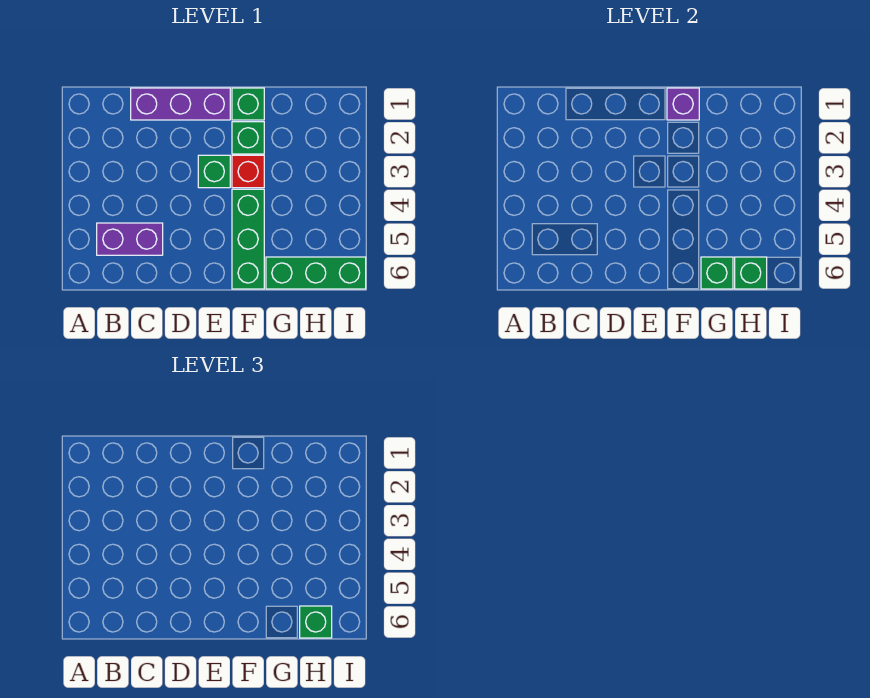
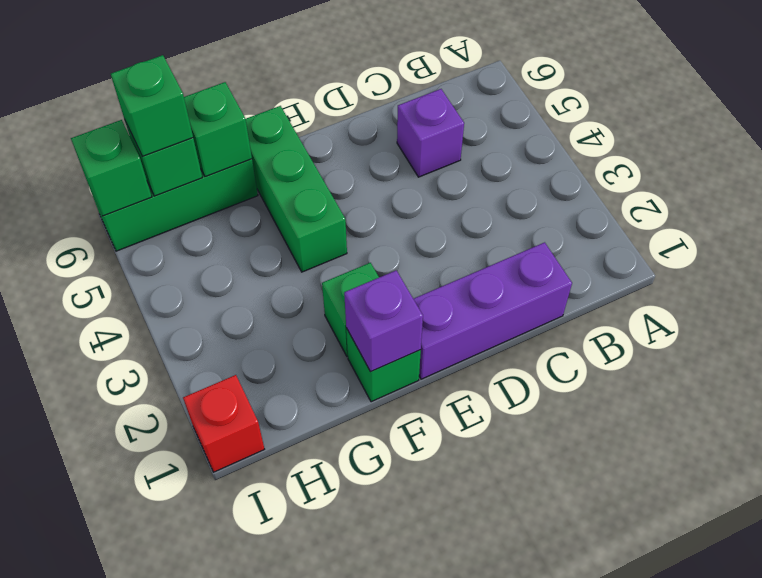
purple brick B5:C5 level 1 -> purple brick C5 level 1
green brick E3 level 1 -> green brick I6 level 2
red brick F3 level 1 -> red brick I1 level 1

